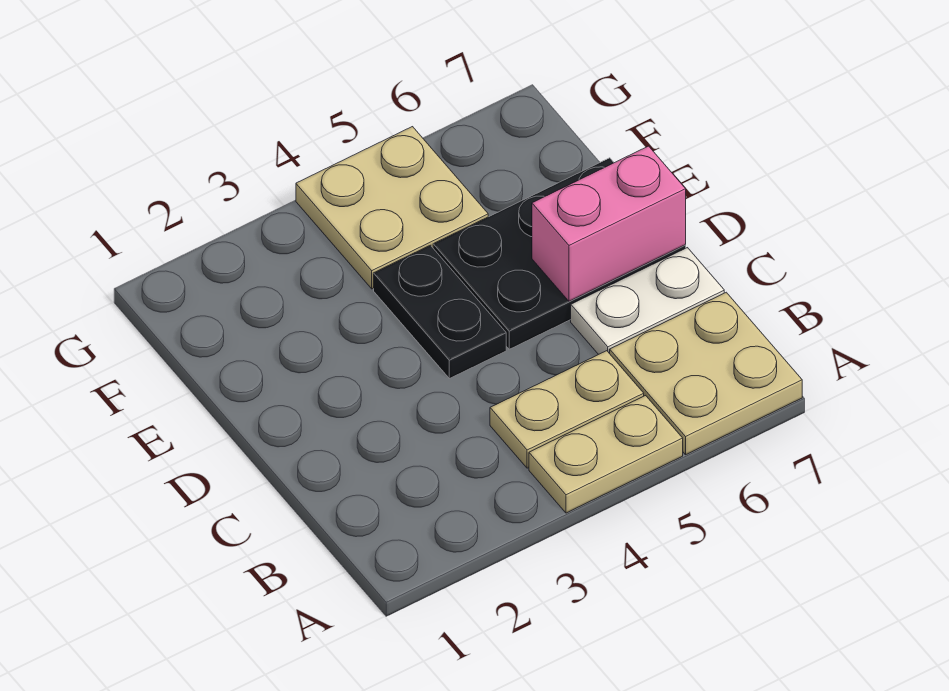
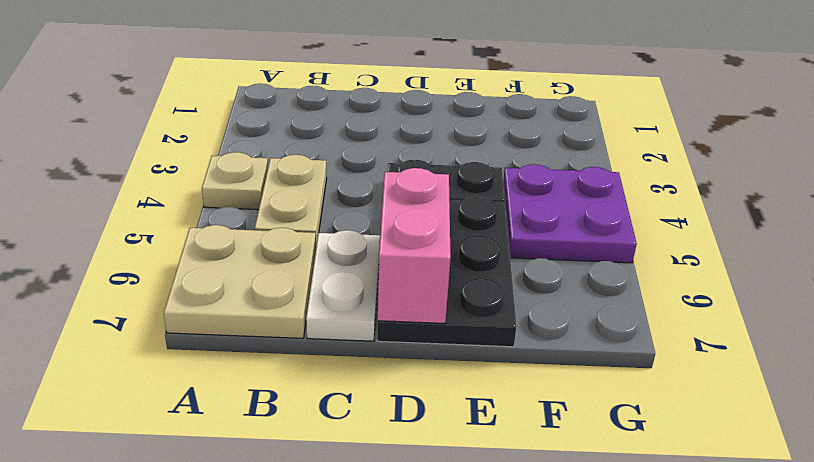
tan plate A4:A5 level 1 -> tan plate A4 level 1
tan plate F4:G5 level 1 -> purple plate F4:G5 level 1

